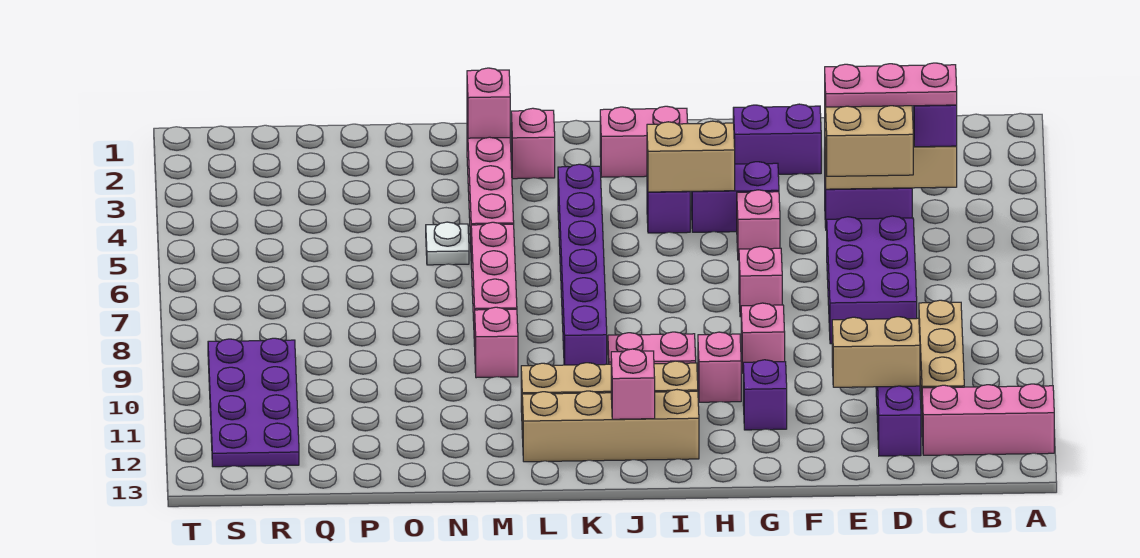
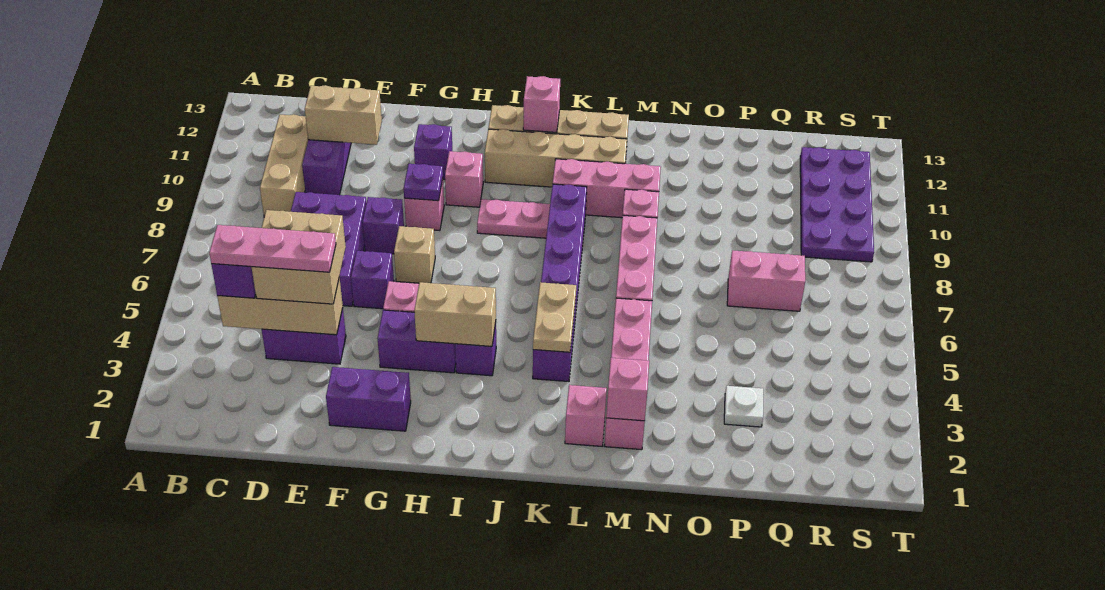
pink brick A12:C12 level 1 -> pink brick K10:M10 level 1
none -> purple brick F6 level 1
none -> purple brick F8 level 1
pink brick G7 level 1 -> tan brick G7 level 1
none -> purple plate G9 level 2
pink brick I2:J2 level 1 -> pink brick P7:Q7 level 1
none -> tan plate K4:K5 level 2
white plate N5 level 1 -> white plate P3 level 1

